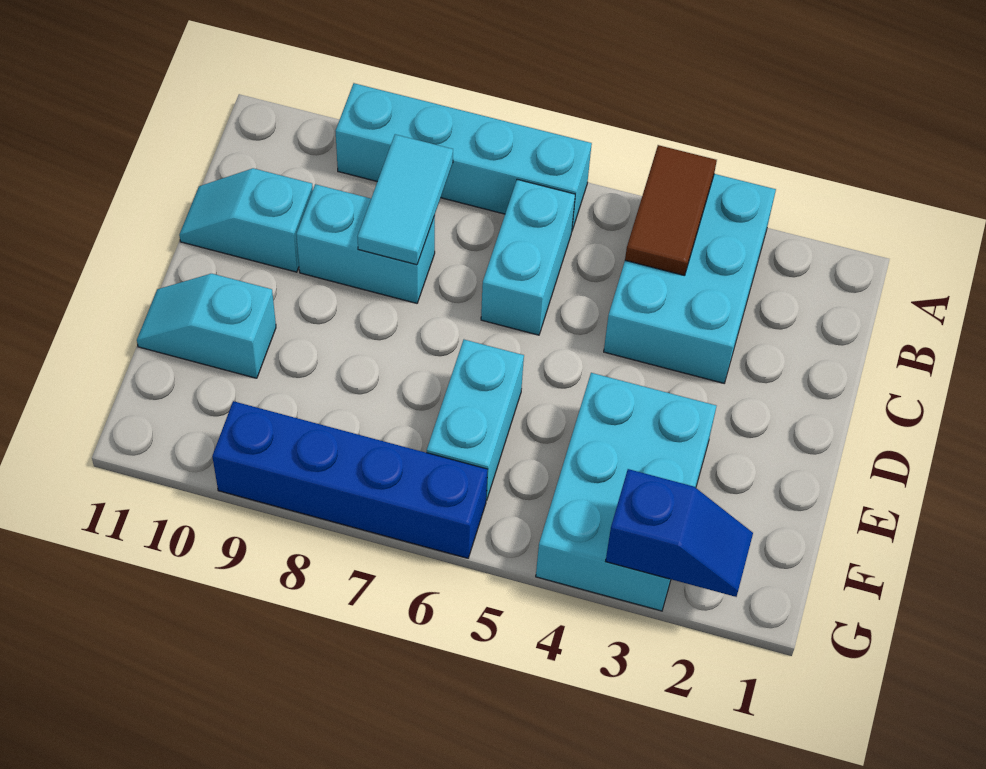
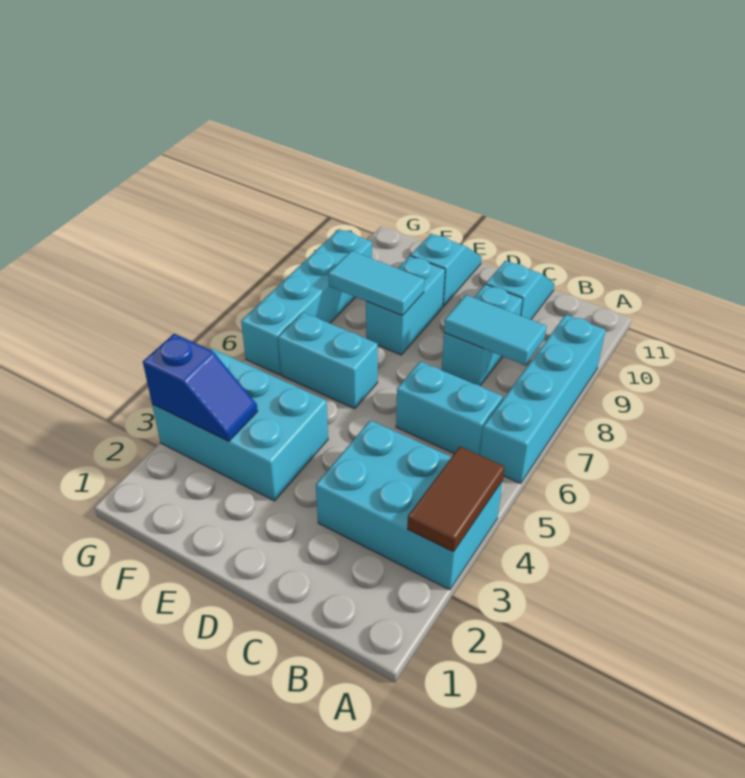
brown tile A4:B4 level 2 -> brown tile A3:A4 level 2
none -> cyan brick E8:E9 level 1
none -> cyan tile E8:F8 level 2
blue slope G2:G3 level 2 top 3 -> blue slope F3:G3 level 2 top G
blue brick G6:G9 level 1 -> cyan brick G6:G9 level 1

